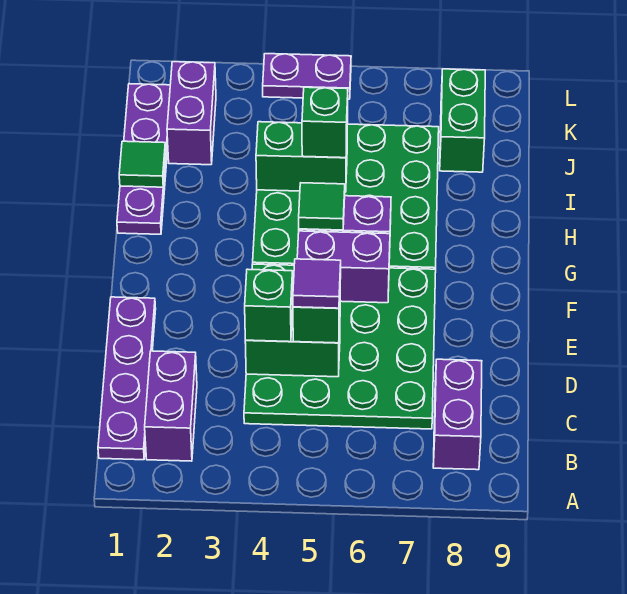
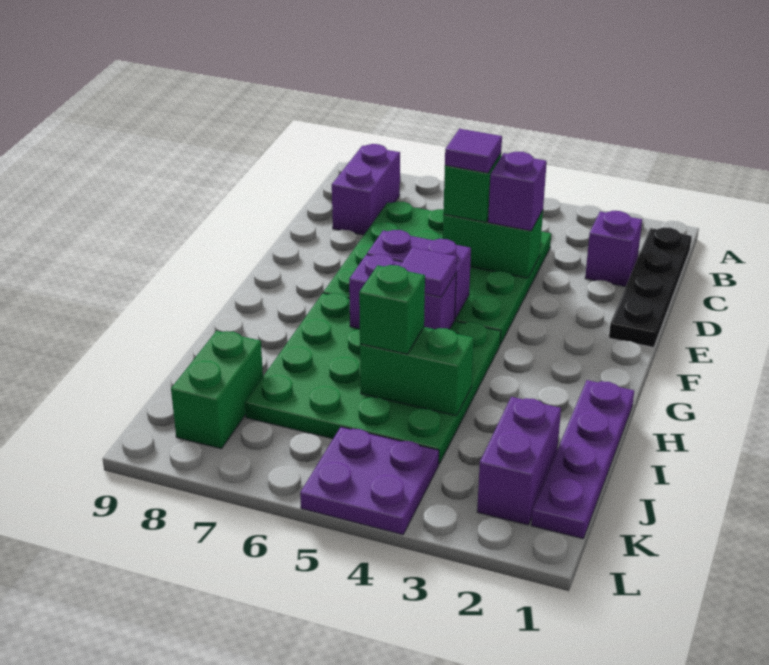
purple plate B1:E1 level 1 -> black plate B1:E1 level 1
purple brick B2:C2 level 1 -> purple brick C2 level 1
green brick D4 level 3 -> purple brick D4 level 3
green tile G5 level 3 -> purple tile G5 level 3
green tile I1 level 2 -> none
purple plate L4:L5 level 1 -> purple plate K4:L5 level 1

